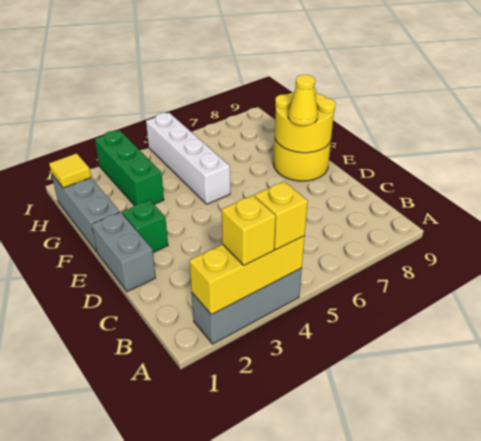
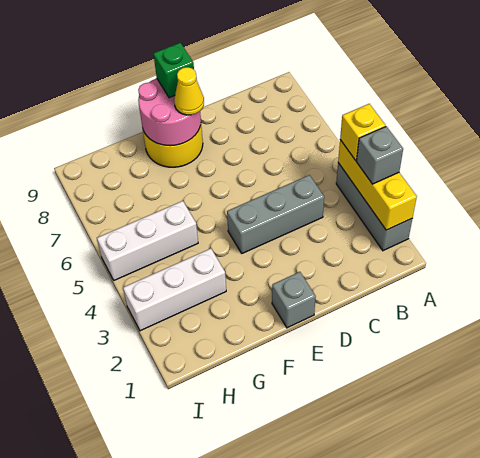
yellow brick A3 level 3 -> grey brick A3 level 3
grey brick D1:E1 level 1 -> grey brick E1 level 1
green brick E2 level 1 -> green brick E9 level 3
yellow round brick E8:F9 level 2 -> pink round brick E8:F9 level 2
grey brick F1:H1 level 1 -> grey brick C4:E4 level 1
white brick F5:I5 level 1 -> white brick G5:I5 level 1
green brick G3:I3 level 1 -> white brick G3:I3 level 1
yellow tile H1 level 2 -> none

